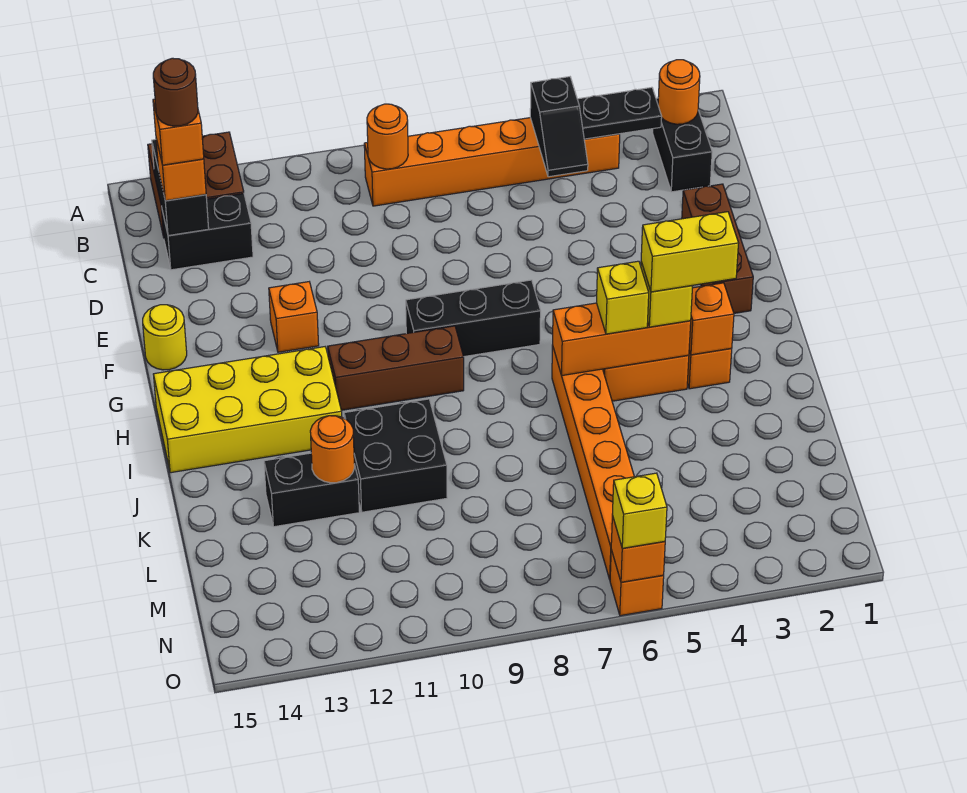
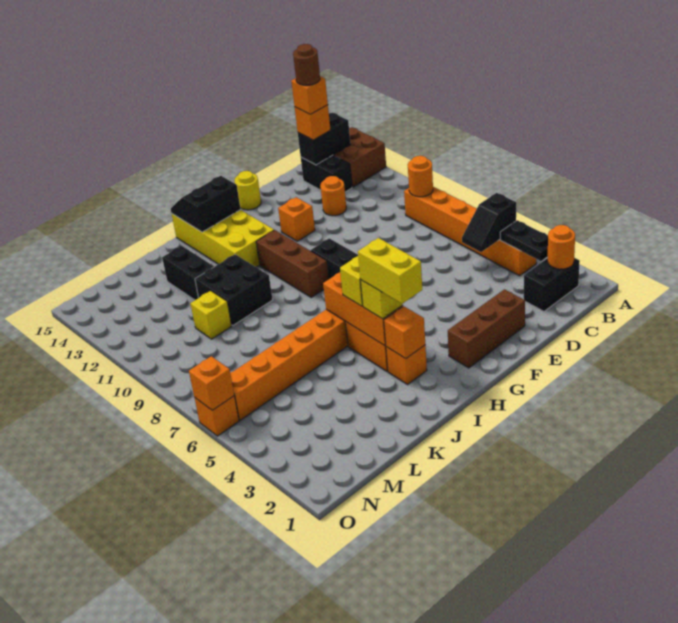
none -> black slope H14:I15 level 2 top 14
orange round brick K12 level 2 -> orange round brick D12 level 1
yellow brick O6 level 3 -> yellow brick L10 level 1

